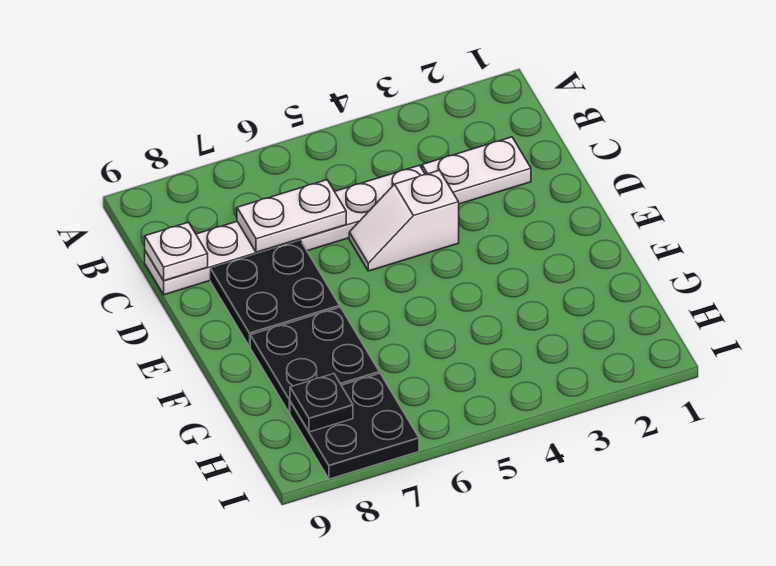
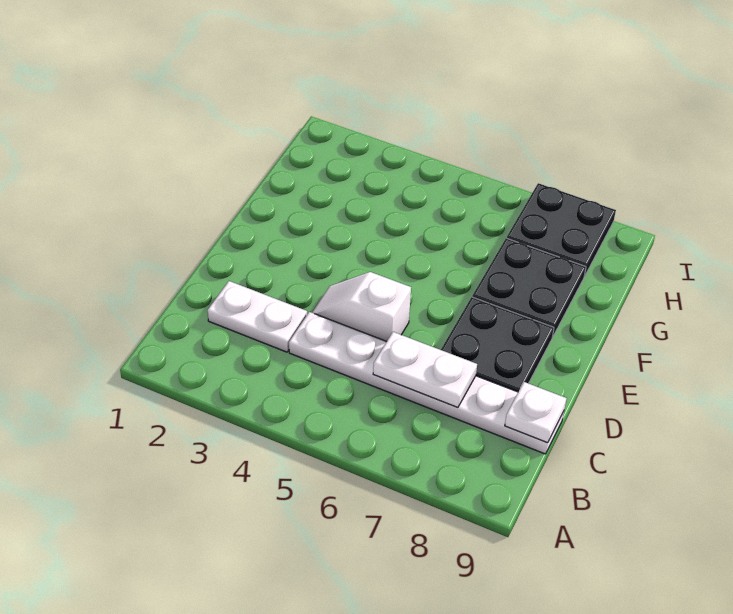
white slope D4:D5 level 1 top 4 -> white slope D4:D5 level 1 top 5
black plate H8 level 2 -> none

